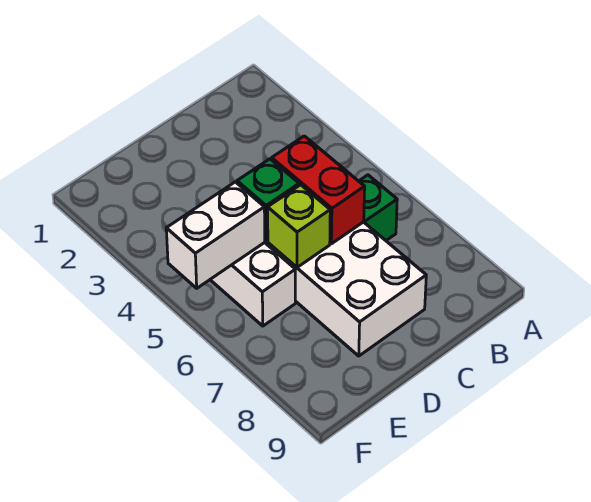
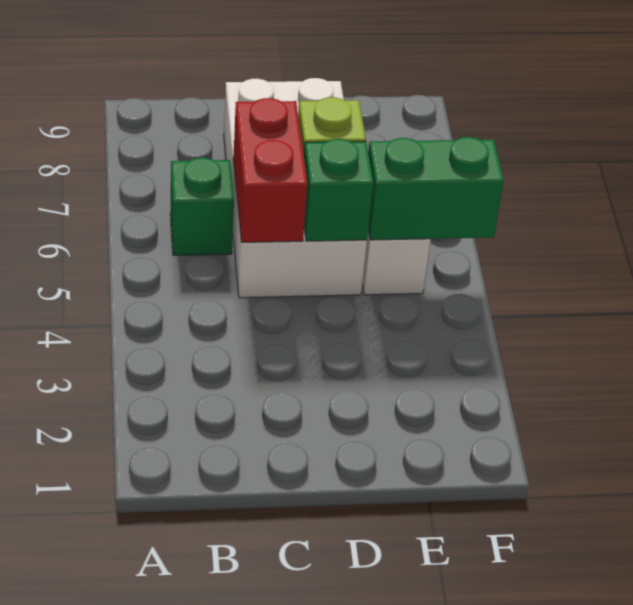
white brick E5:F5 level 2 -> green brick E5:F5 level 2

